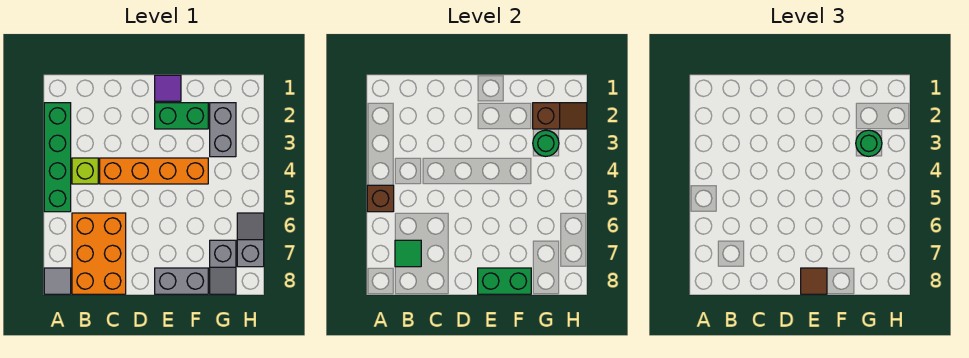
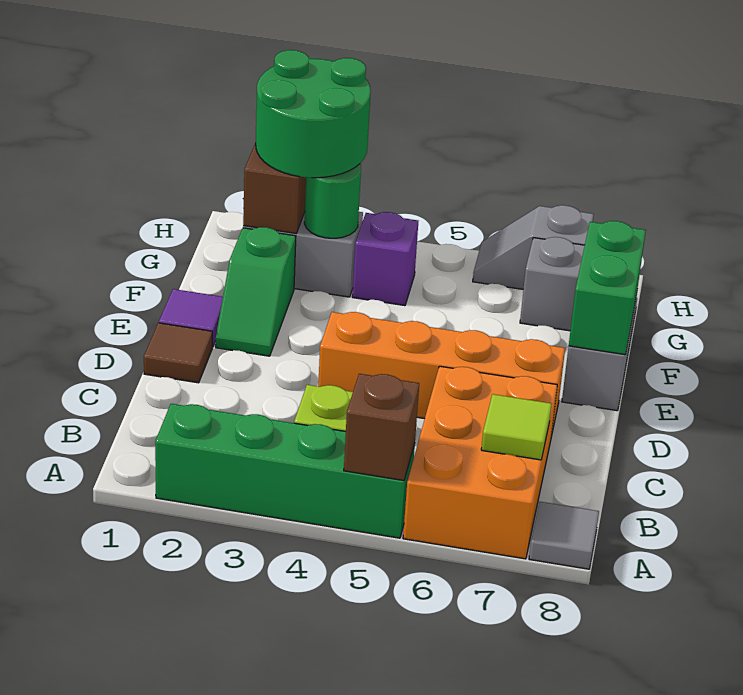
orange brick B6:C8 level 1 -> orange brick A6:C7 level 1
green tile B7 level 2 -> lime tile B7 level 2
orange brick C4:F4 level 1 -> orange brick D4:D7 level 1
green brick E2:F2 level 1 -> green slope E2:F2 level 1 top F
brown tile E8 level 3 -> brown tile D1 level 1
green round brick G3 level 3 -> green round brick G2:H3 level 3
none -> purple brick G4 level 1

